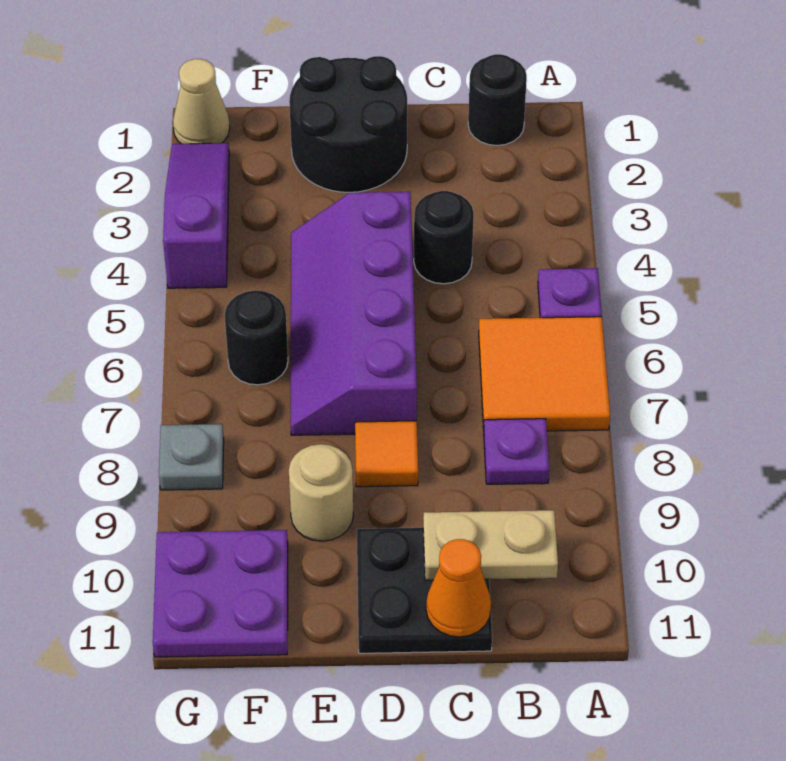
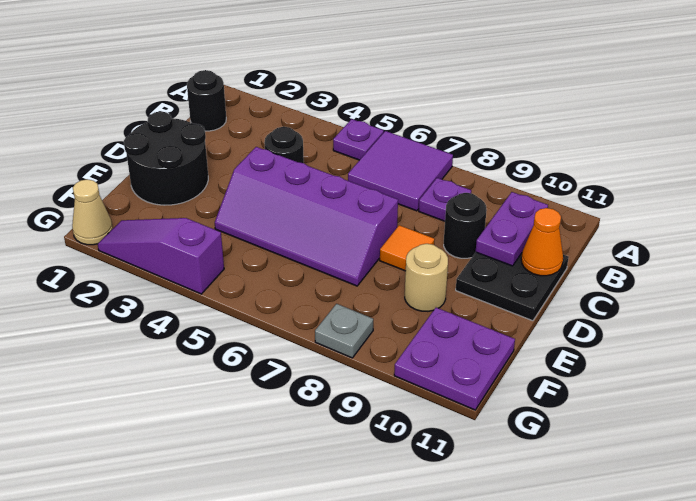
orange tile A6:B7 level 1 -> purple tile A6:B7 level 1
tan plate B10:C10 level 2 -> purple plate B10:C10 level 2
black round brick F6 level 1 -> black round brick C9 level 1

